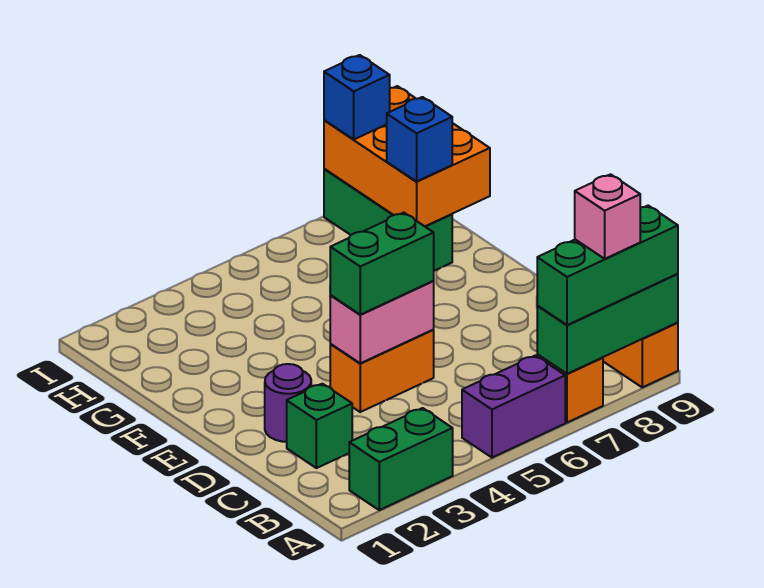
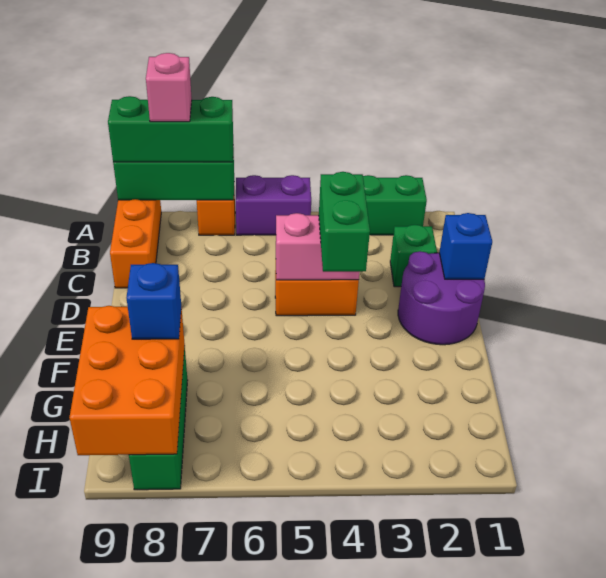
purple round brick D2 level 1 -> purple round brick D1:E2 level 1
green brick D4:D5 level 3 -> green brick D4:E4 level 3
blue brick I8 level 3 -> blue brick D1 level 2

